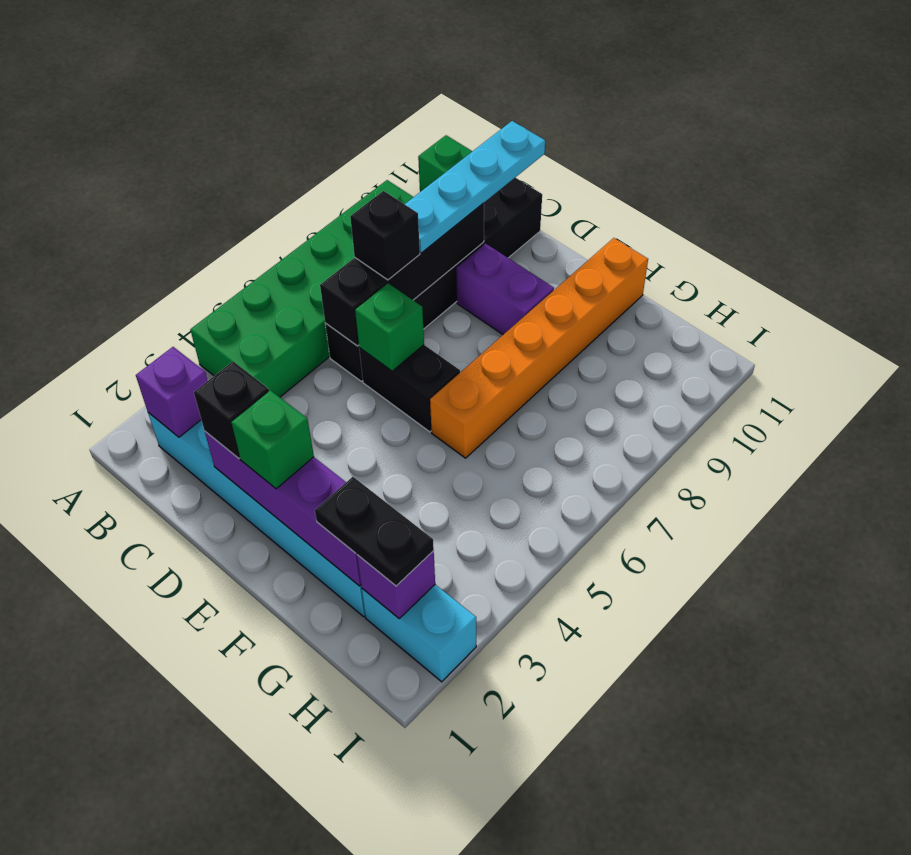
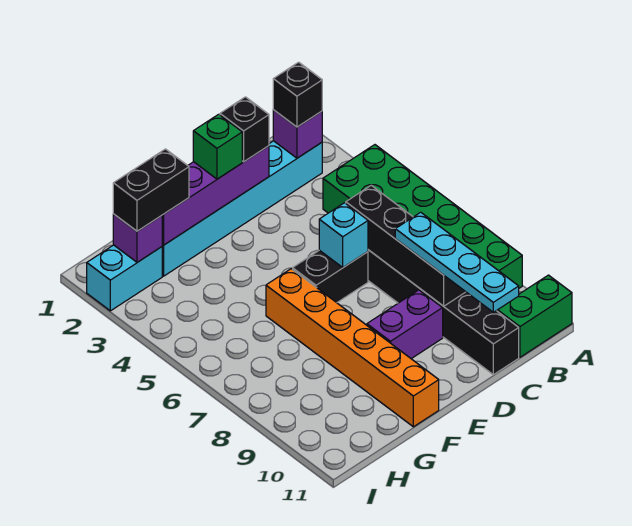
black brick C7 level 3 -> black brick B2 level 3
green brick D6 level 2 -> cyan brick D6 level 2
black plate G2:H2 level 3 -> black brick G2:H2 level 3

